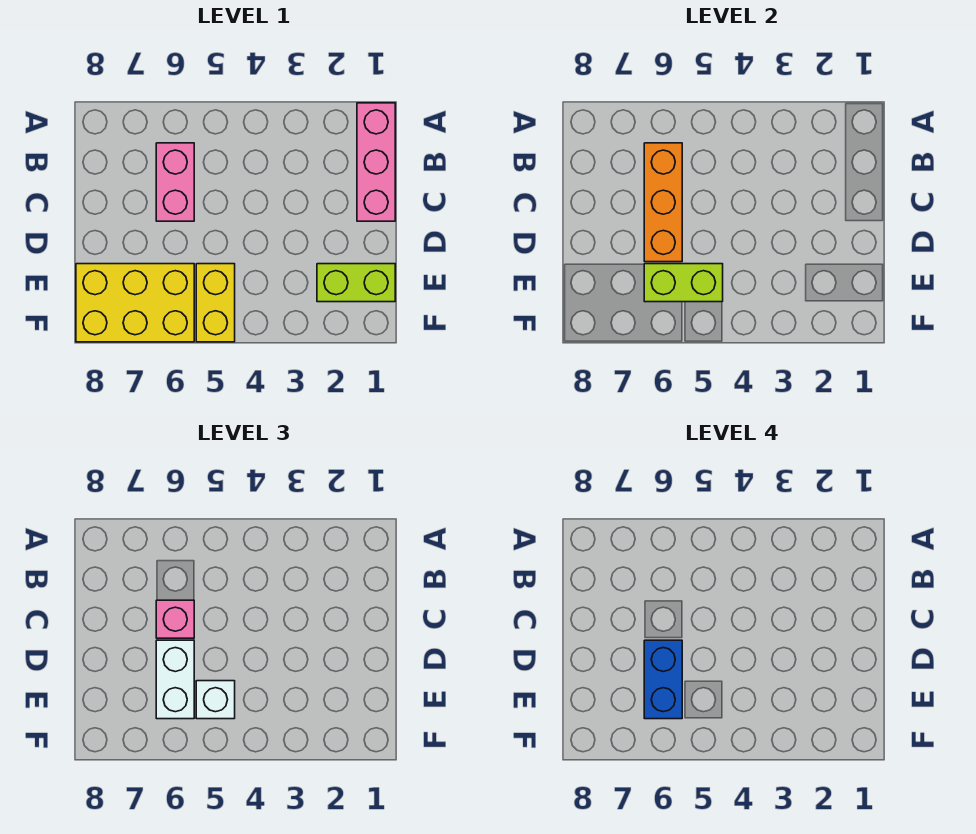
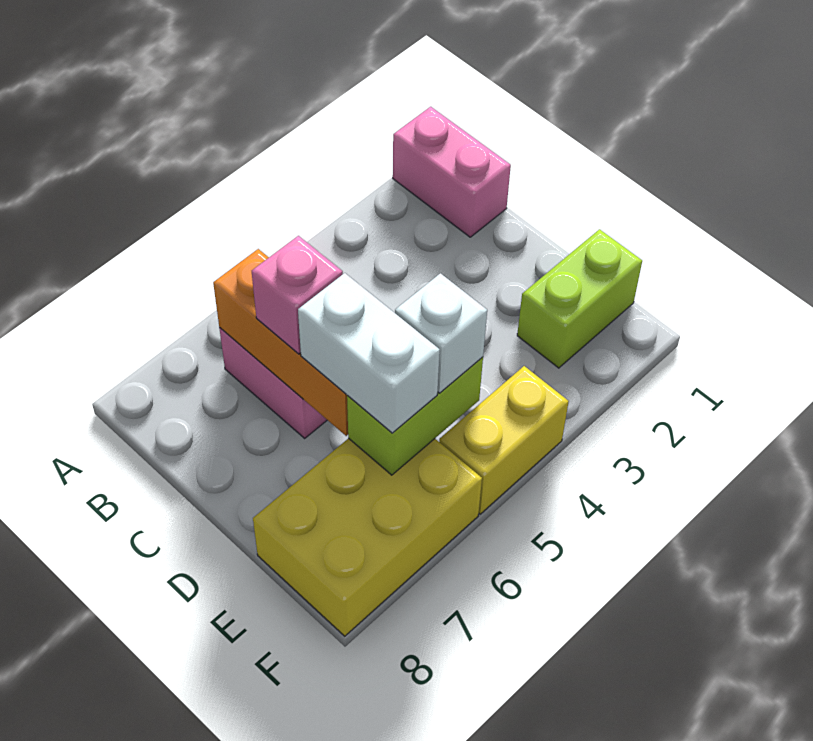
pink brick A1:C1 level 1 -> pink brick A1:B1 level 1
blue brick D6:E6 level 4 -> none
yellow brick E5:F5 level 1 -> yellow brick F4:F5 level 1

